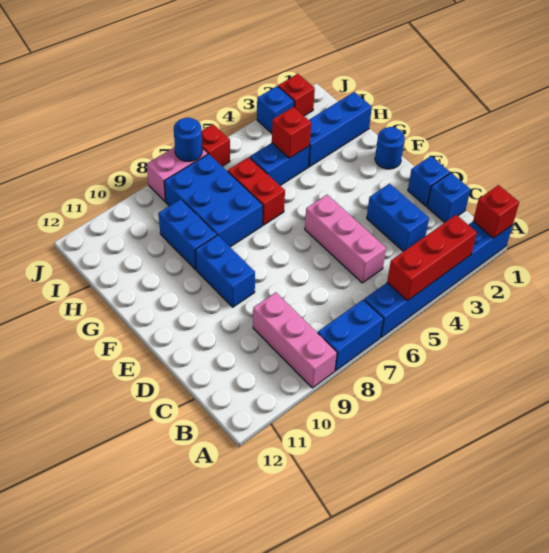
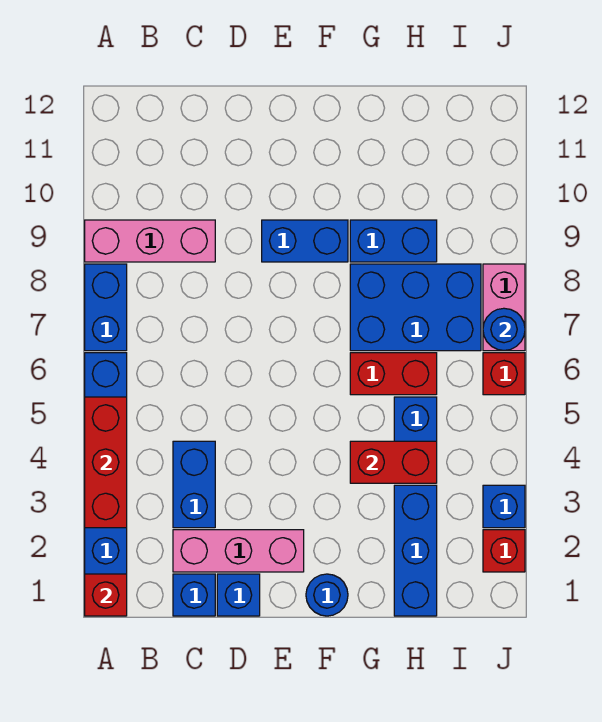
blue brick C3:D3 level 1 -> blue brick C3:C4 level 1
pink brick C5:E5 level 1 -> pink brick C2:E2 level 1
red brick H4 level 2 -> red brick G4:H4 level 2

